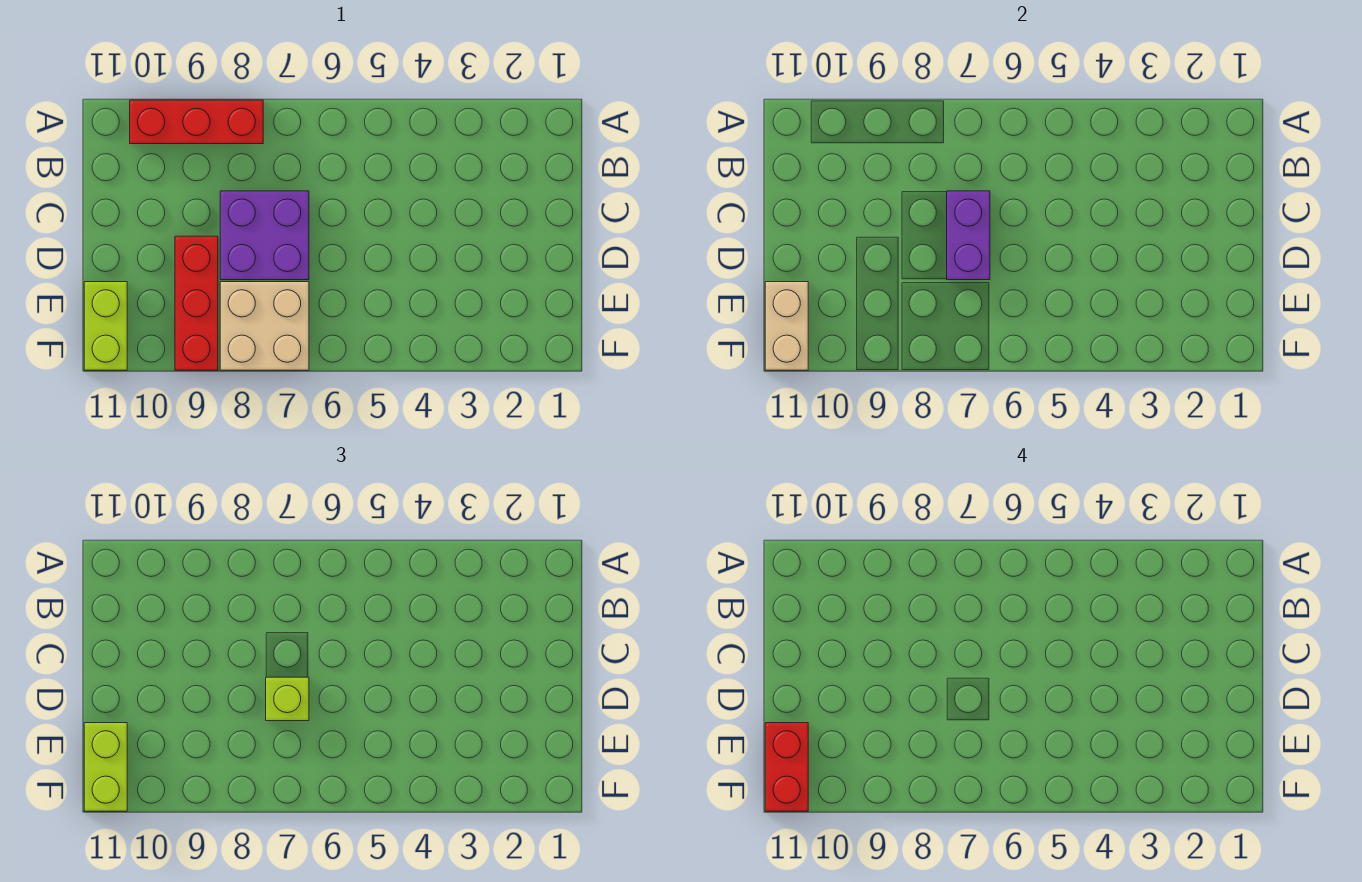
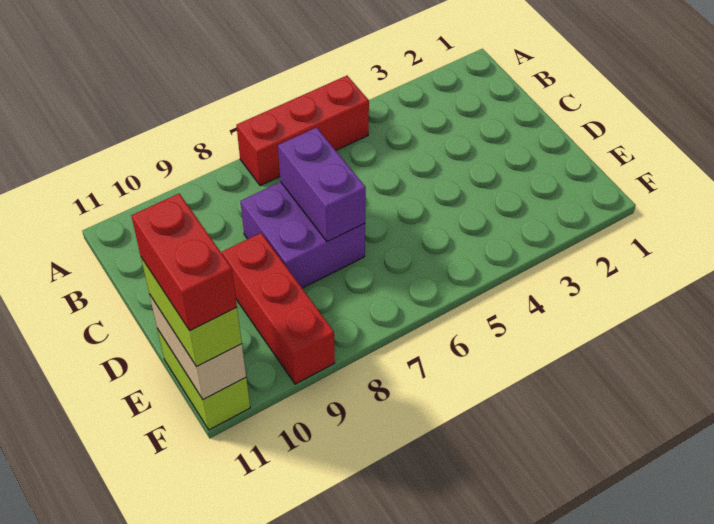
red brick A8:A10 level 1 -> red brick A5:A7 level 1
lime brick D7 level 3 -> none
tan brick E7:F8 level 1 -> none

